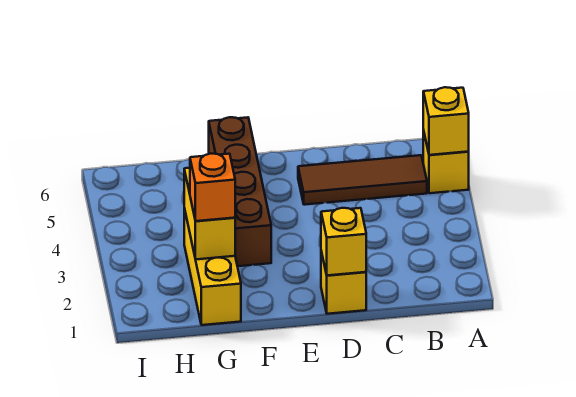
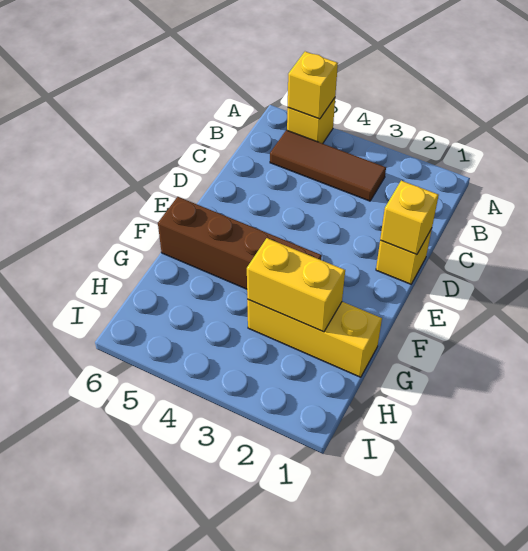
brown tile B5:D5 level 1 -> brown tile B3:B5 level 1
orange brick G2 level 3 -> none

